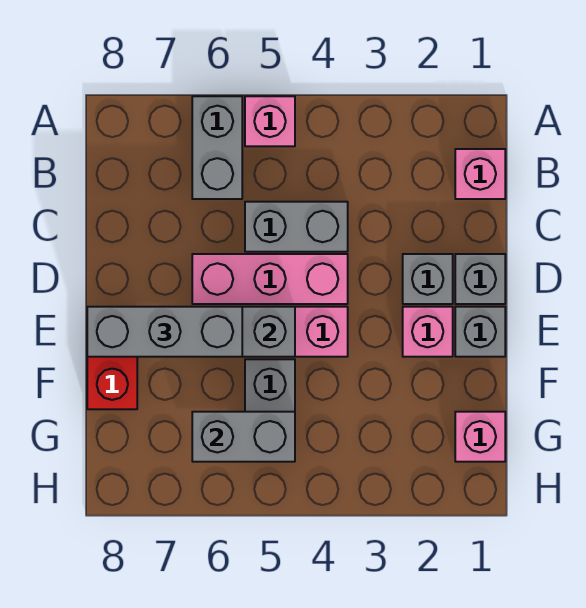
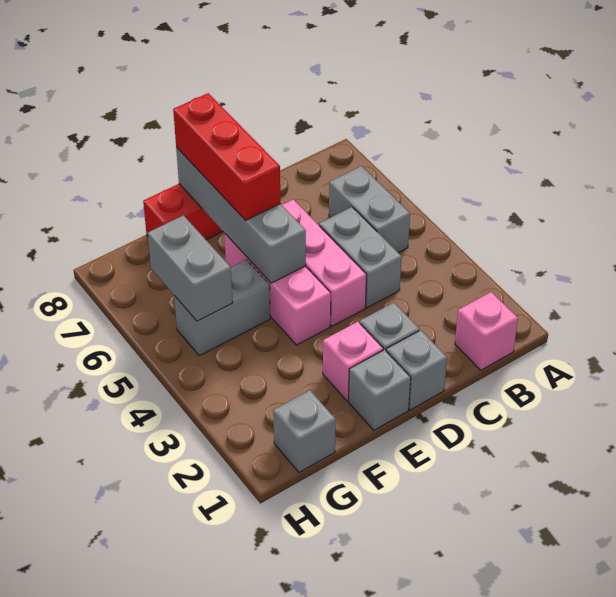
pink brick A5 level 1 -> none
grey brick A6:B6 level 1 -> grey brick B5:B6 level 1
grey brick E6:E8 level 3 -> red brick E6:E8 level 3
pink brick G1 level 1 -> grey brick G1 level 1

